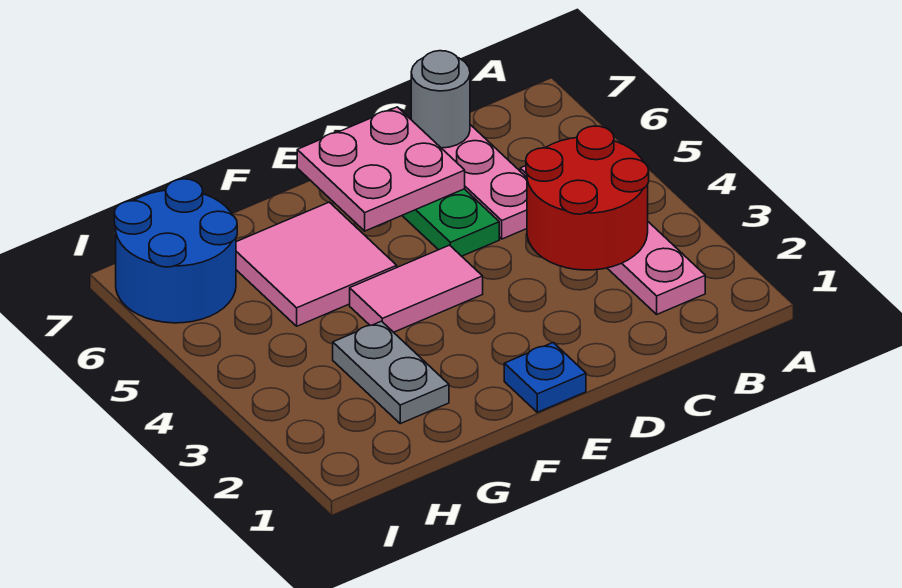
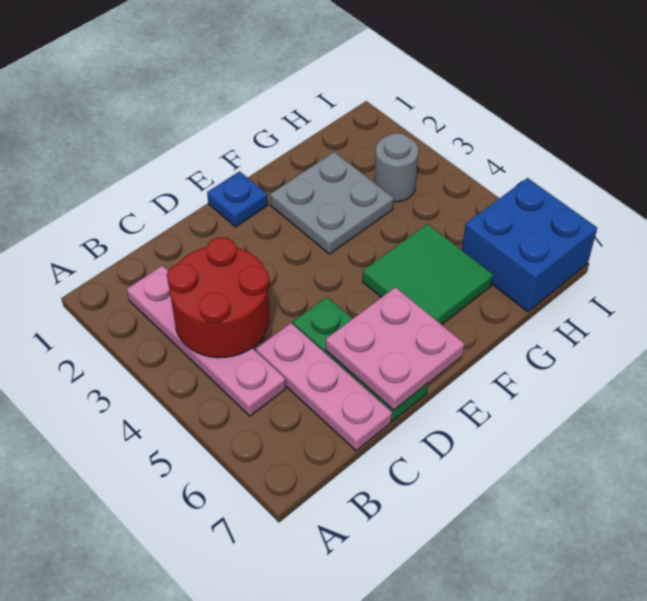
grey round brick C7 level 2 -> grey round brick H3 level 1
pink tile E4:F4 level 1 -> none
pink tile F5:G6 level 1 -> green tile F5:G6 level 1
grey plate G2:G3 level 1 -> grey plate F2:G3 level 1
blue round brick H6:I7 level 1 -> blue brick H6:I7 level 1

